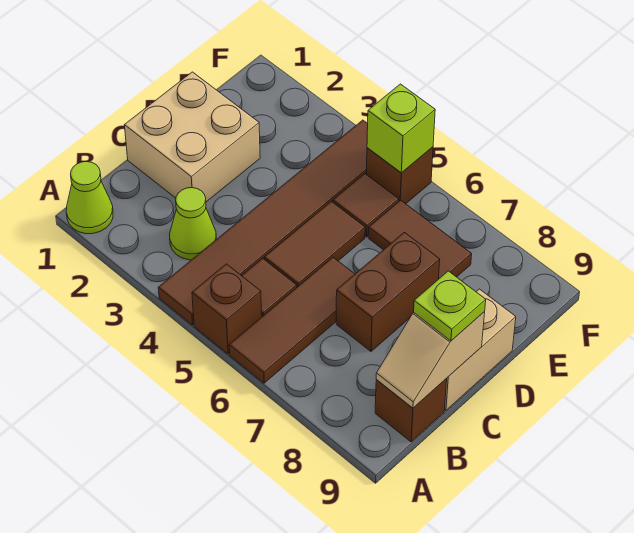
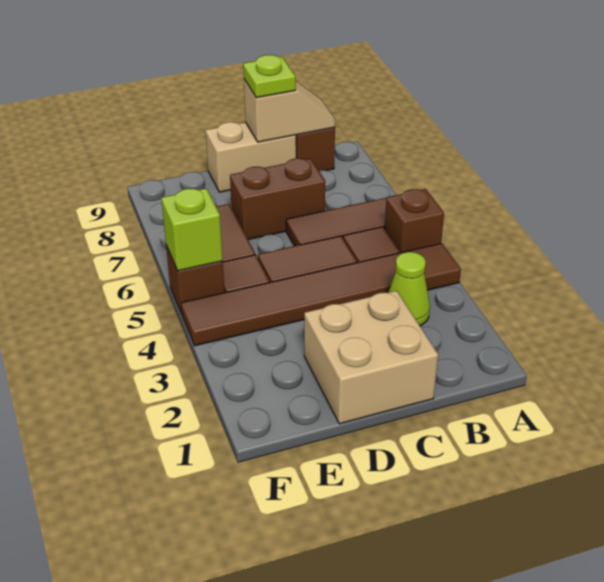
lime cone A1 level 1 -> none

